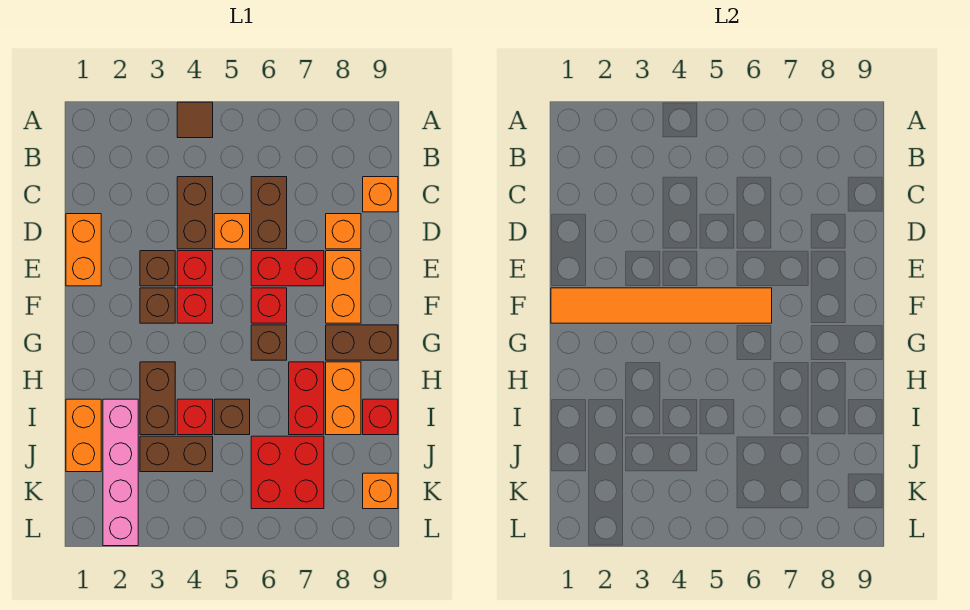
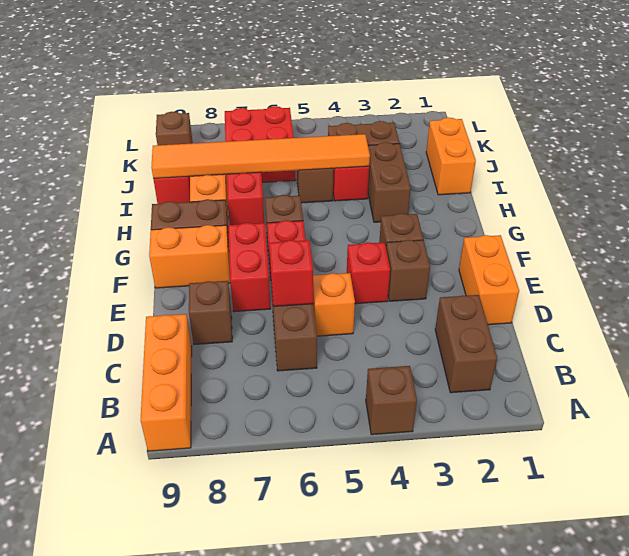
brown tile A4 level 1 -> brown brick A4 level 1
brown brick C4:D4 level 1 -> brown brick B2:C2 level 1
orange brick C9 level 1 -> orange brick A9:C9 level 1
orange brick D8 level 1 -> brown brick D8 level 1
red brick E6:E7 level 1 -> red brick E7:F7 level 1
orange brick E8:F8 level 1 -> orange brick F8:F9 level 1
orange tile F1:F6 level 2 -> orange tile I4:I9 level 2
red brick F4 level 1 -> red brick D6 level 2
pink brick I2:L2 level 1 -> none
orange brick K9 level 1 -> brown brick K9 level 1

